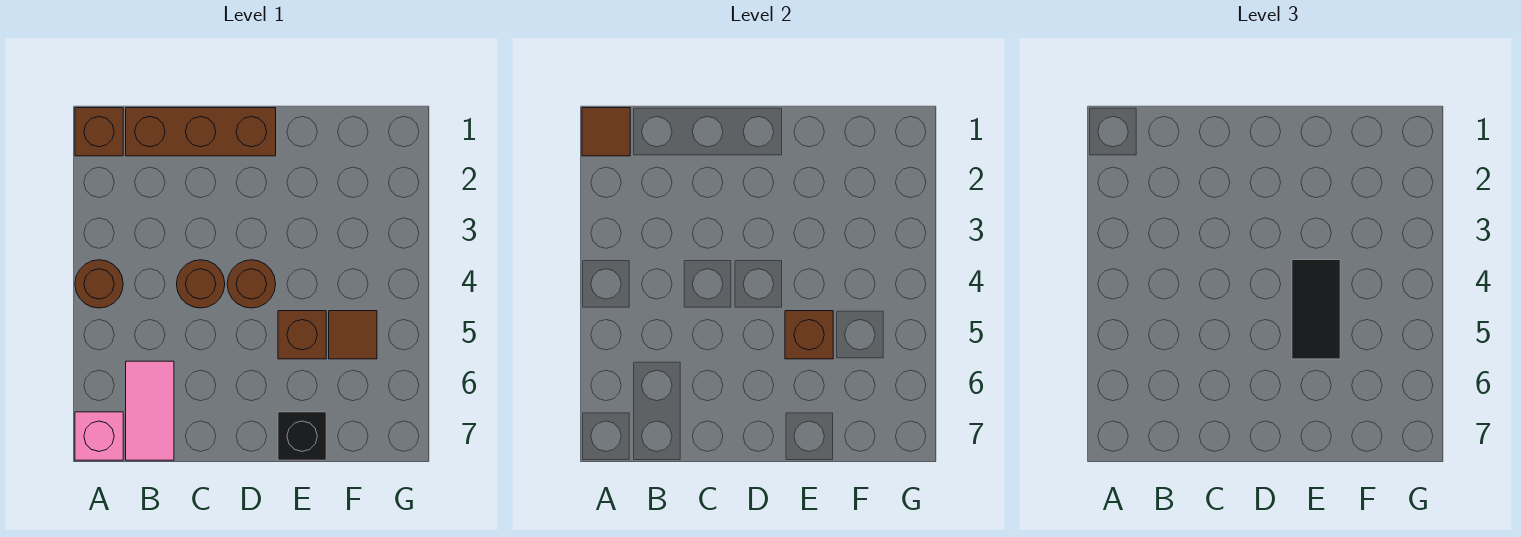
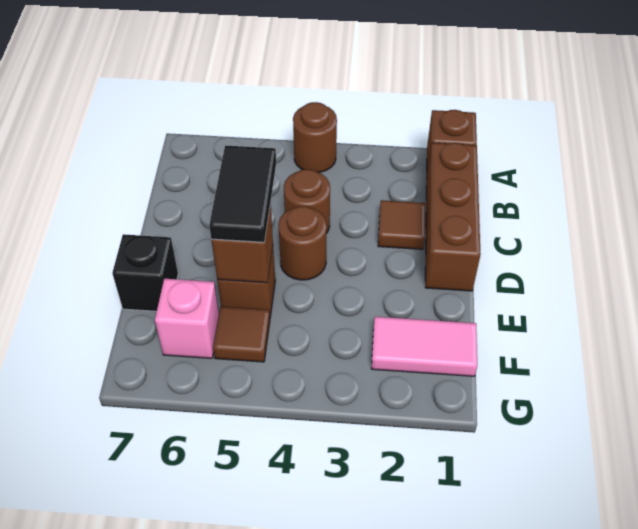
brown tile A1 level 2 -> brown tile C2 level 1
pink brick A7 level 1 -> pink brick F6 level 1
pink tile B6:B7 level 1 -> pink tile F1:F2 level 1
black tile E4:E5 level 3 -> black tile D5:E5 level 3

